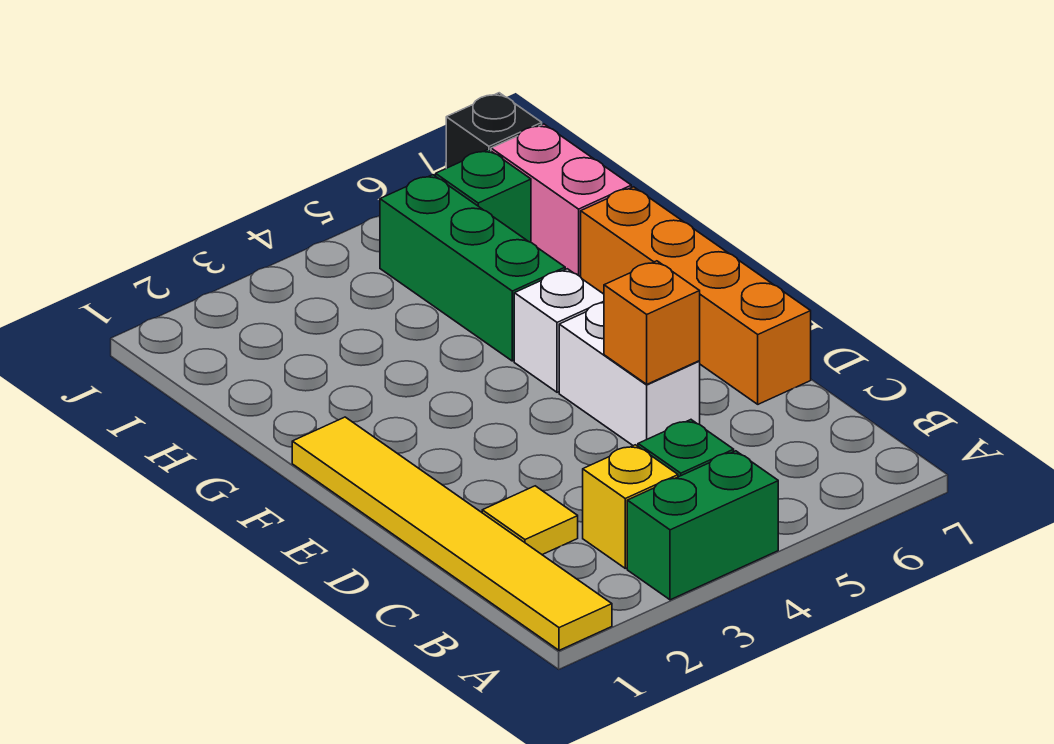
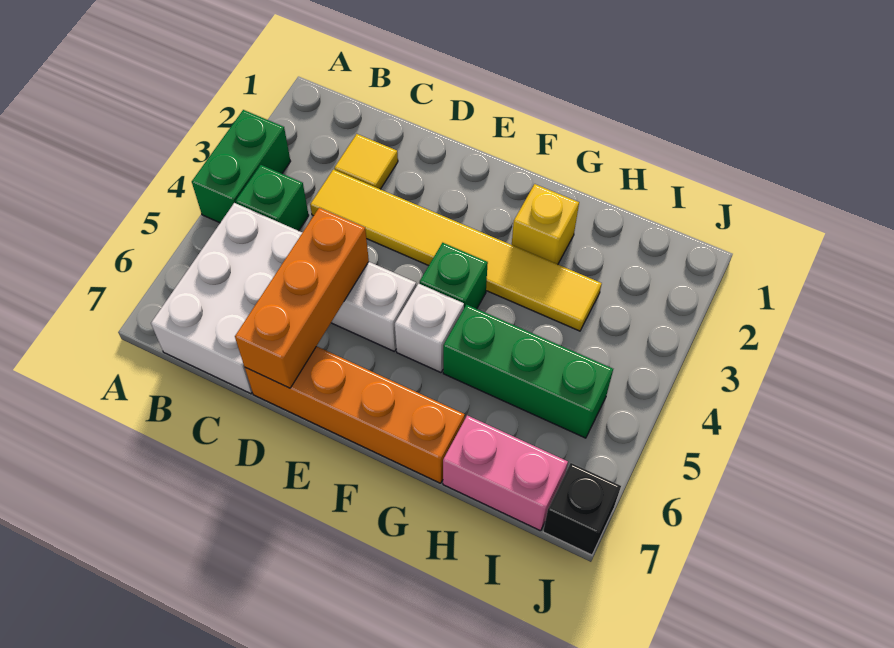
yellow tile A1:F1 level 1 -> yellow tile C3:H3 level 1
yellow brick B3 level 1 -> yellow brick G2 level 1
none -> white brick B5:C7 level 1
orange brick D5 level 2 -> orange brick D5:D7 level 2
green brick I6 level 1 -> green brick F4 level 1

